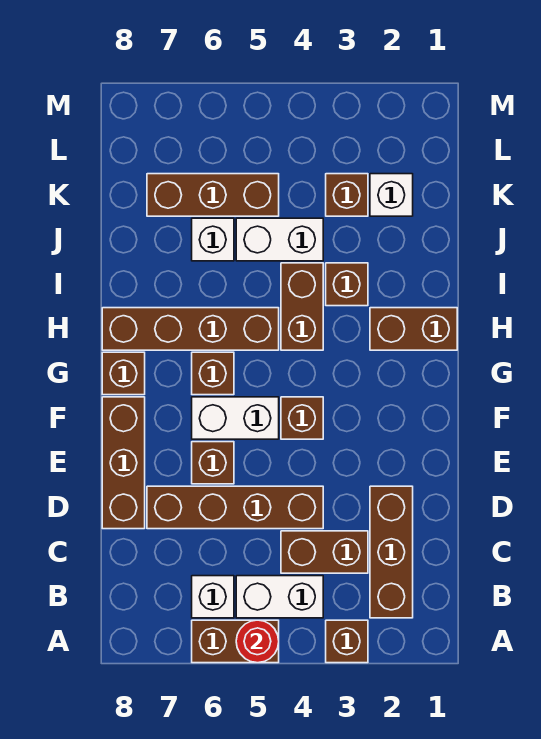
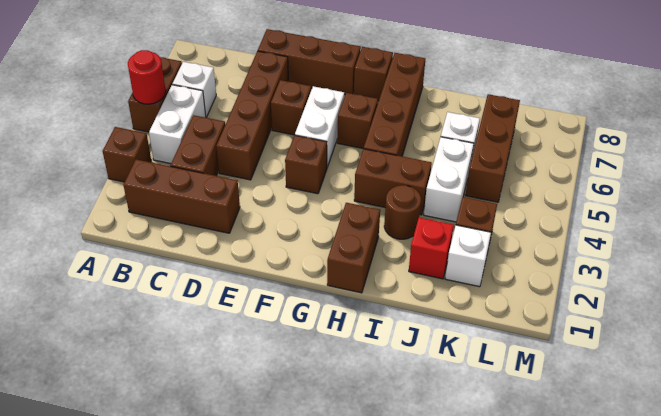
brown brick I3 level 1 -> brown round brick I3 level 1
none -> red brick J2 level 1

